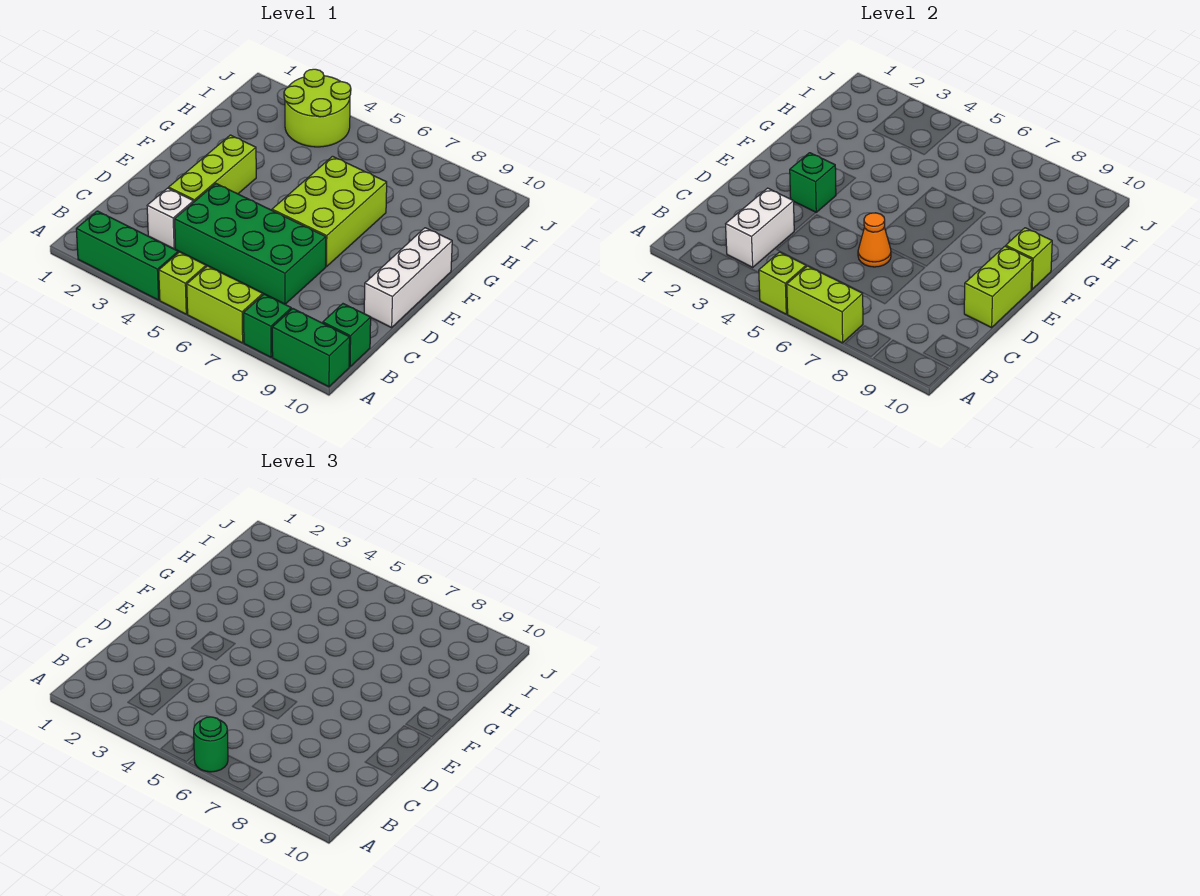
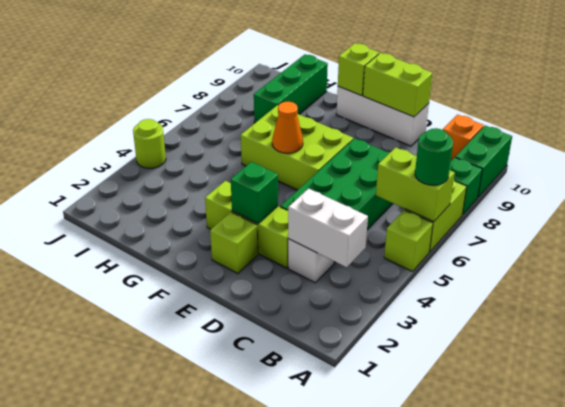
green brick A2:A4 level 1 -> green brick H8:H10 level 1
lime brick A5 level 2 -> lime brick E2 level 1
lime brick A6:A7 level 2 -> lime brick A6:B6 level 2
green brick B10 level 1 -> orange brick B10 level 1
orange cone D6 level 2 -> orange cone F6 level 2
lime round brick I3:J4 level 1 -> lime round brick J4 level 1

